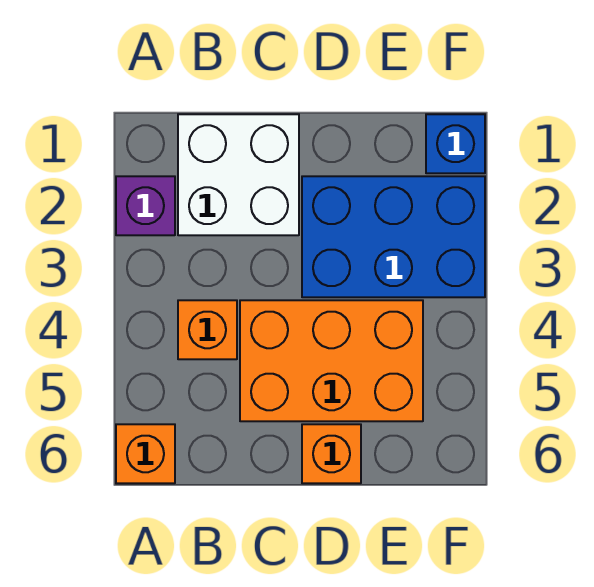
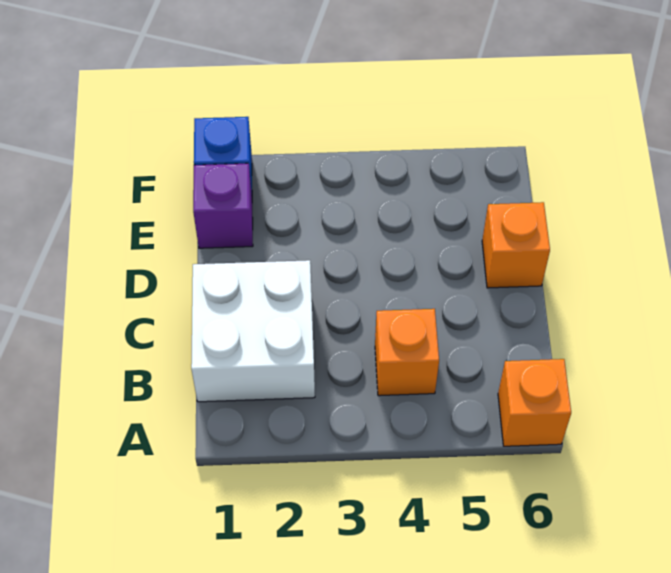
purple brick A2 level 1 -> purple brick E1 level 1
orange brick C4:E5 level 1 -> none
blue brick D2:F3 level 1 -> none

